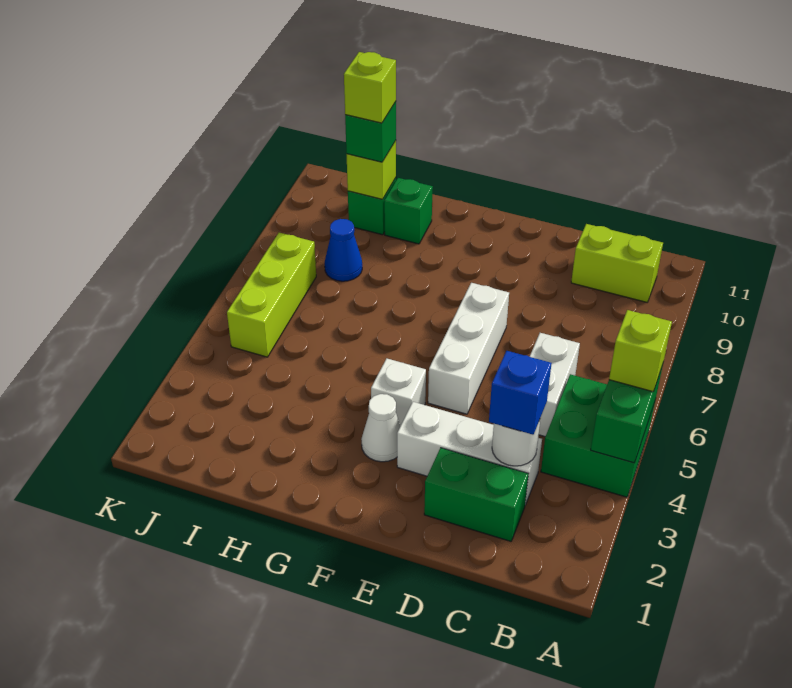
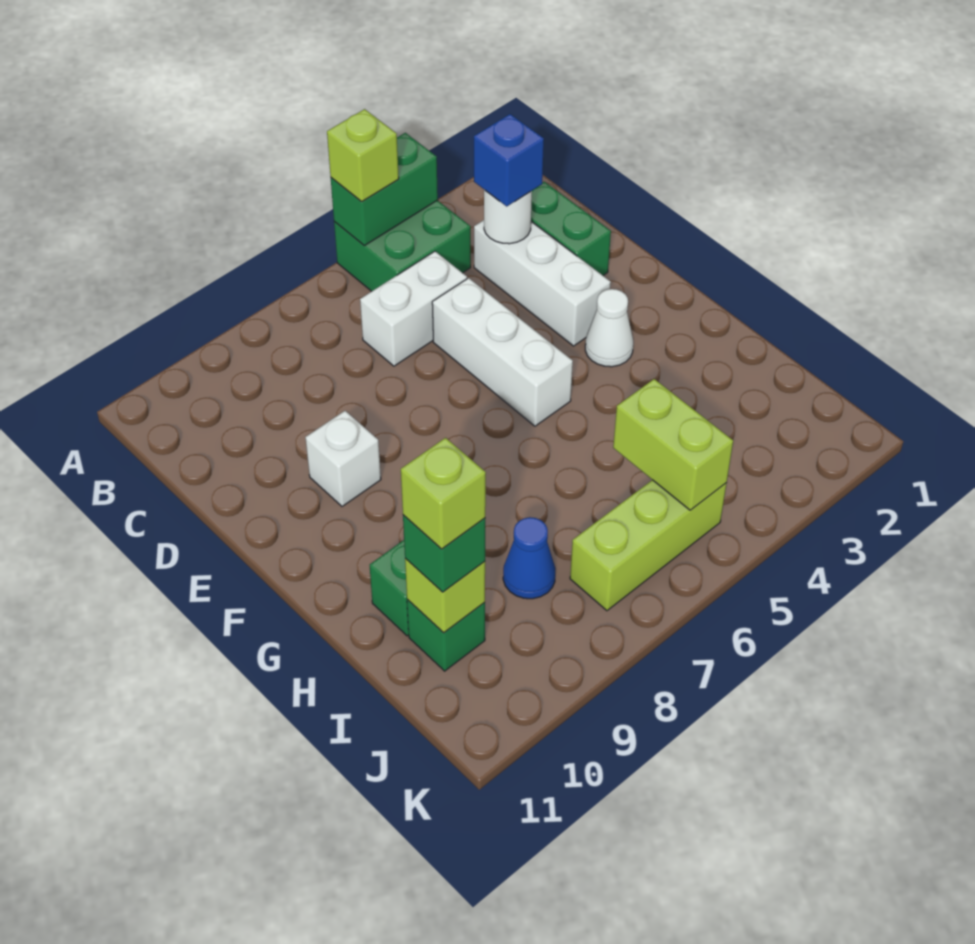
lime brick B10:C10 level 1 -> lime brick I5:J5 level 2
white brick E5:E7 level 1 -> white brick D5:F5 level 1
white brick F4 level 1 -> white brick E9 level 1

